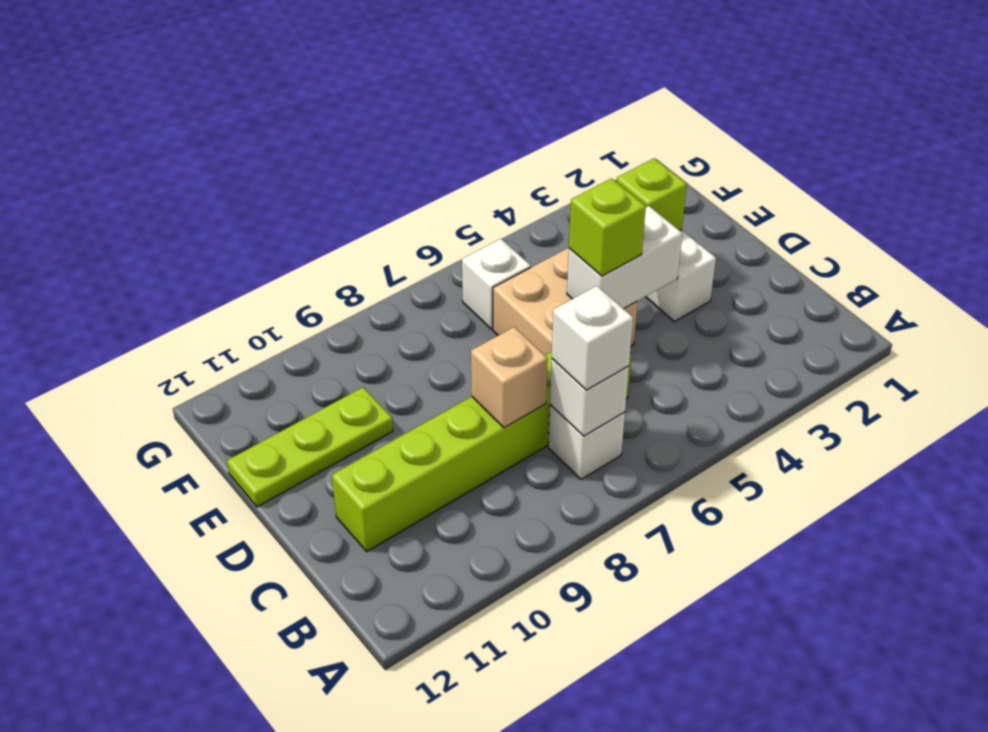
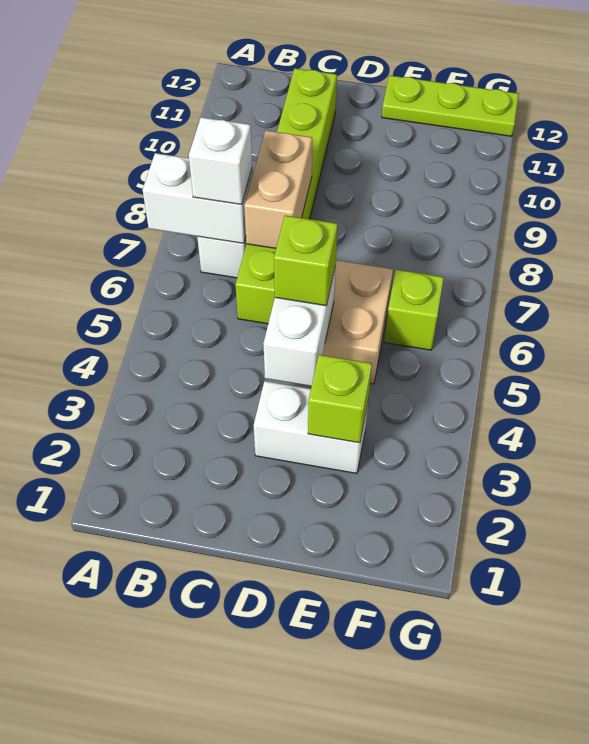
white brick B7 level 2 -> white brick A7:B7 level 2
tan brick C8 level 2 -> tan brick C7:C8 level 2
lime plate E10:E12 level 1 -> lime plate E12:G12 level 1
white brick F6 level 1 -> lime brick F6 level 1

